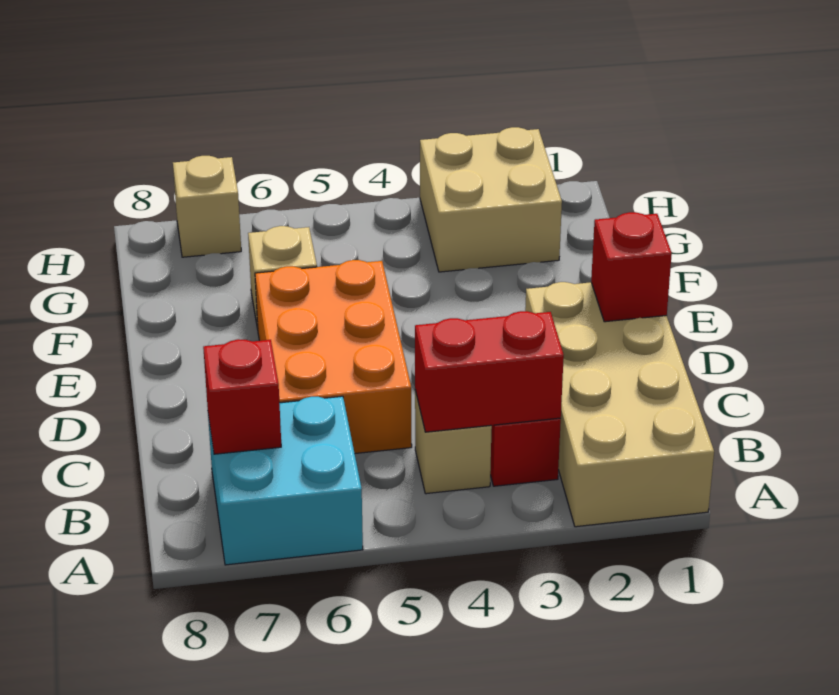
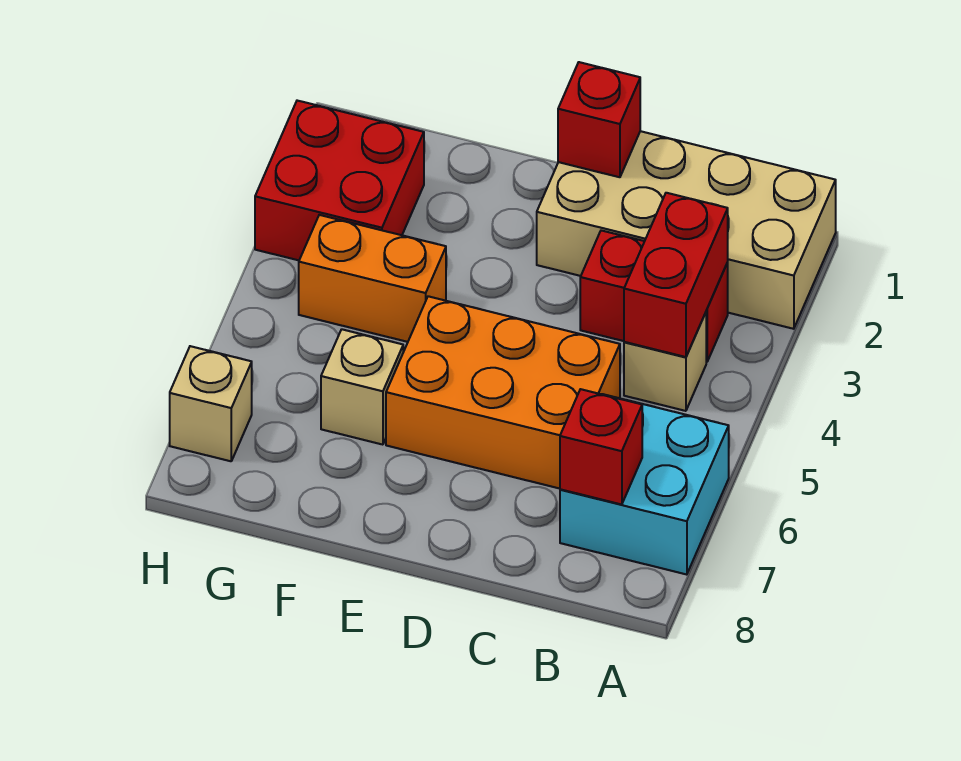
none -> orange brick F4:G4 level 1
tan brick G2:H3 level 1 -> red brick G2:H3 level 1

